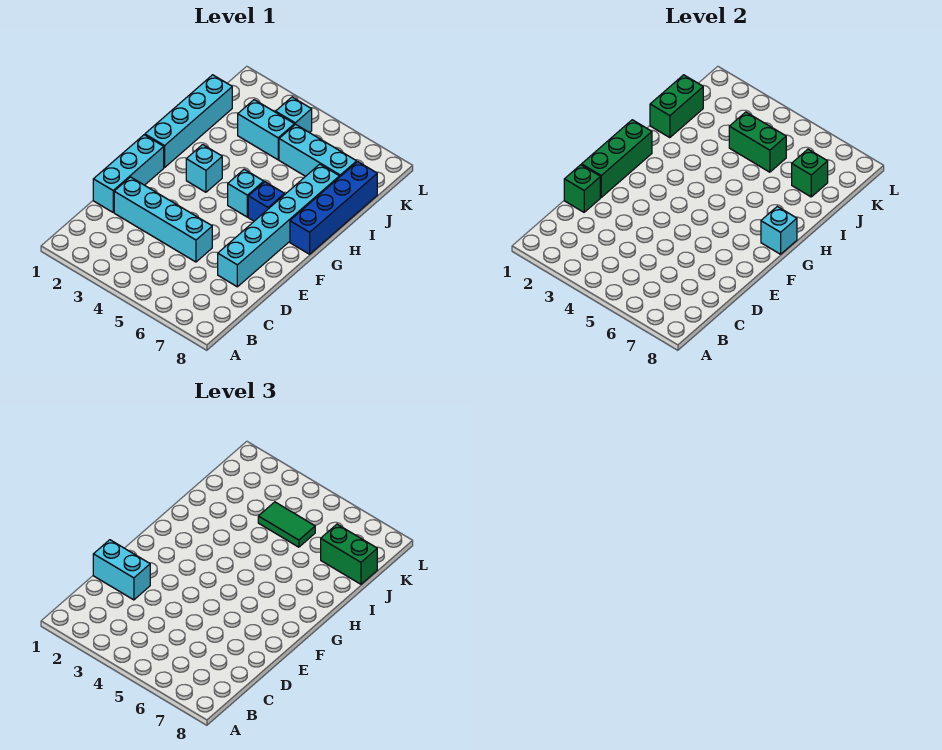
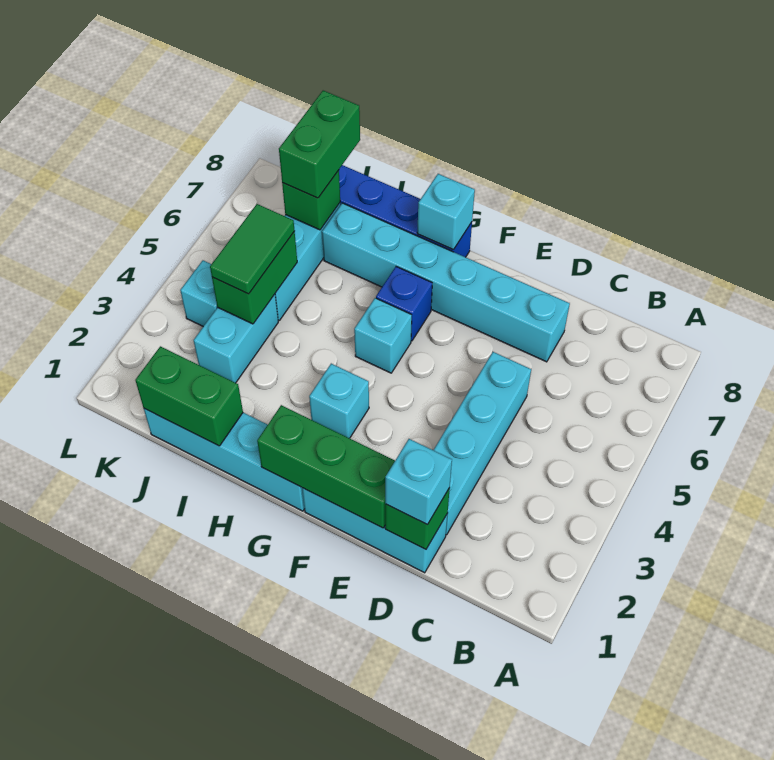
cyan brick D1:D2 level 3 -> cyan brick D1 level 3

